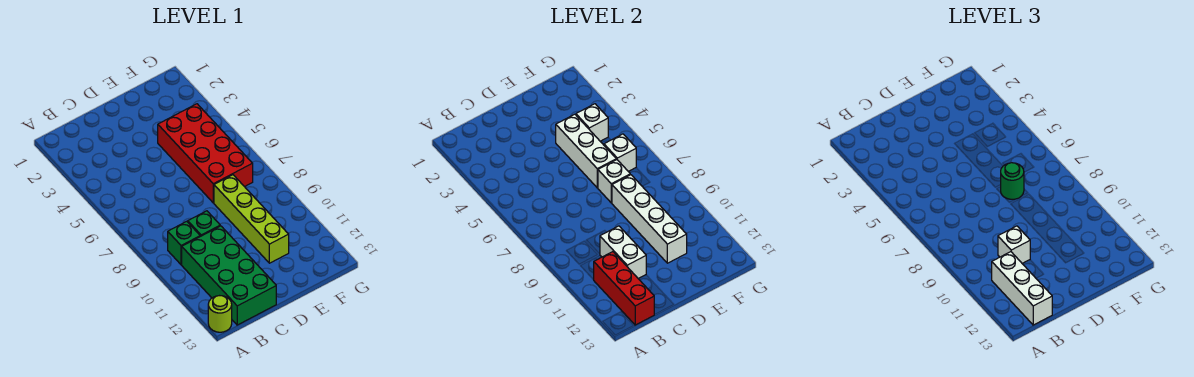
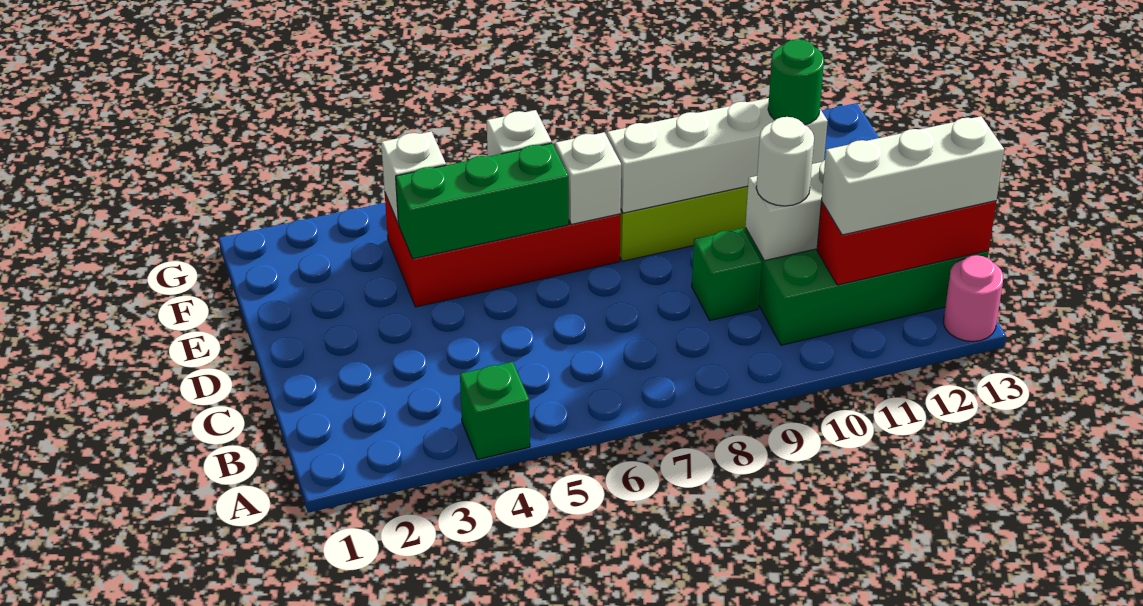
lime round brick A13 level 1 -> pink round brick A13 level 1
green brick B9 level 1 -> green brick A4 level 1
white brick C10 level 3 -> white round brick C10 level 3
white brick E4:E6 level 2 -> green brick E4:E6 level 2
green round brick E7 level 3 -> green round brick E11 level 3

